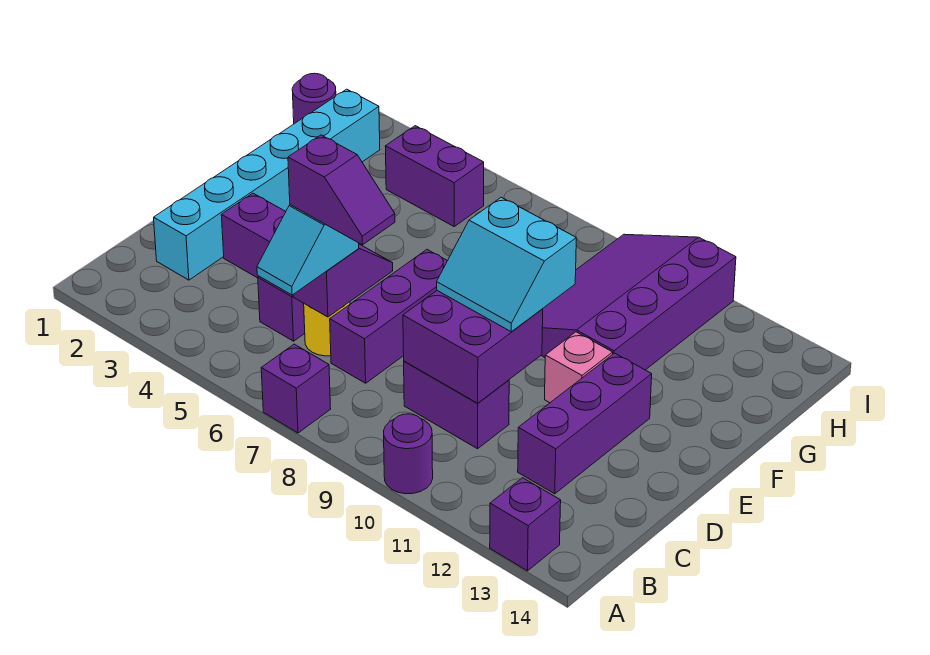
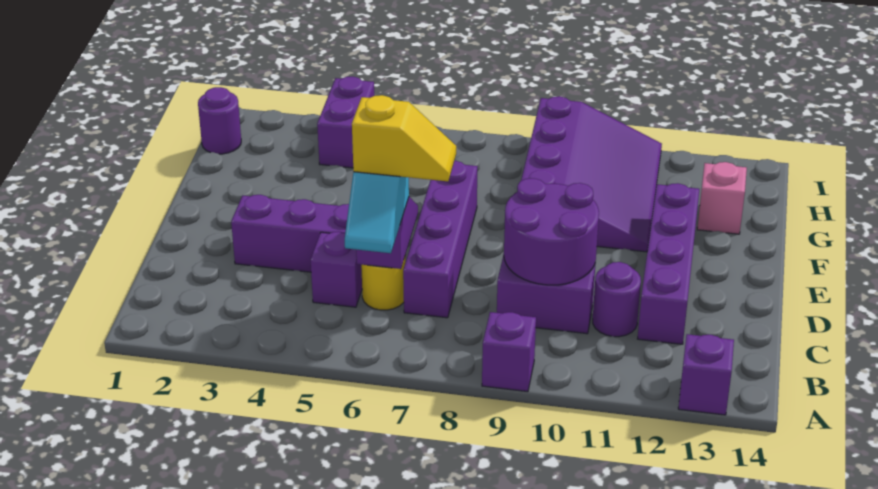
purple brick A7 level 1 -> purple brick A9 level 1
purple round brick A10 level 1 -> purple round brick C11 level 1
cyan brick C2:H2 level 1 -> none
purple slope C6:C7 level 4 top 6 -> yellow slope C6:C7 level 4 top 6
purple brick C7:E7 level 1 -> purple brick C7:F7 level 1
purple brick C9:D10 level 2 -> purple round brick C9:D10 level 2
purple brick C12:E12 level 1 -> purple brick C12:F12 level 1
cyan slope D9:E10 level 3 top E -> none
pink brick E11 level 1 -> pink brick G13 level 1
purple slope F9:I11 level 1 top 11 -> purple slope F9:I11 level 1 top 9
purple brick H4:H5 level 1 -> purple brick H4:I4 level 1

